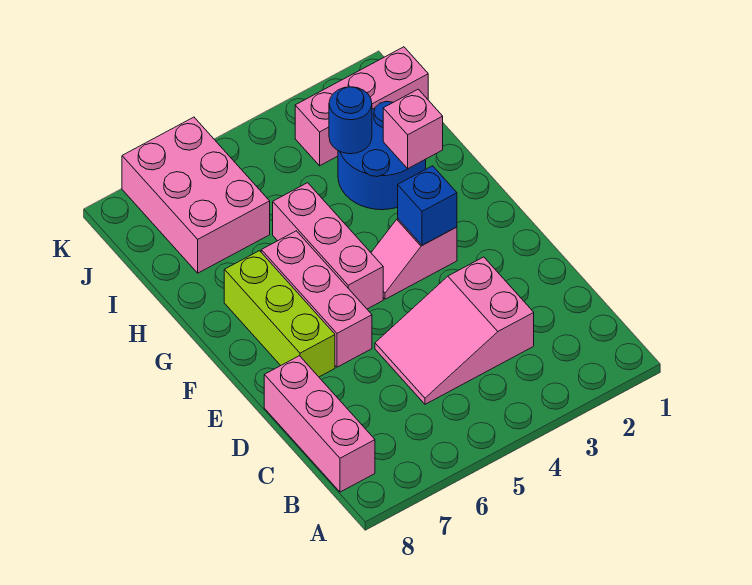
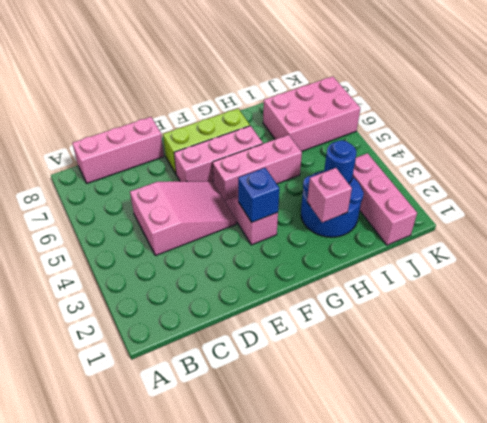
pink slope C3:D5 level 1 top 3 -> pink slope C4:E5 level 1 top C

